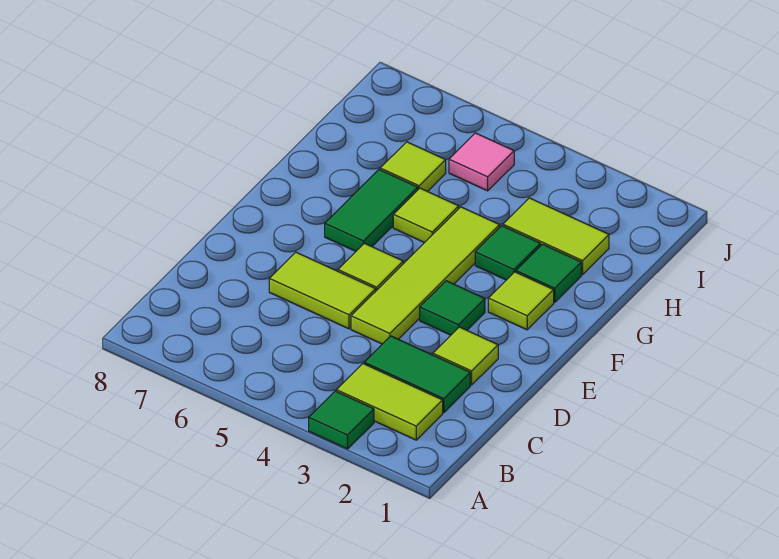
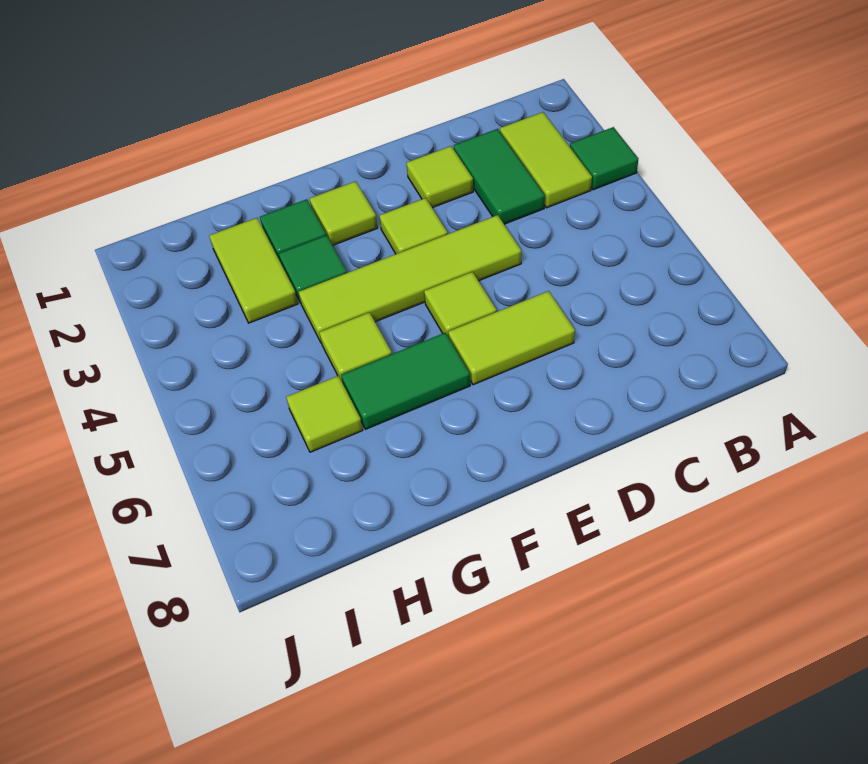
lime tile D5:D6 level 1 -> lime tile D6:E6 level 1
green tile E3 level 1 -> lime tile E3 level 1
pink tile I5 level 1 -> none

